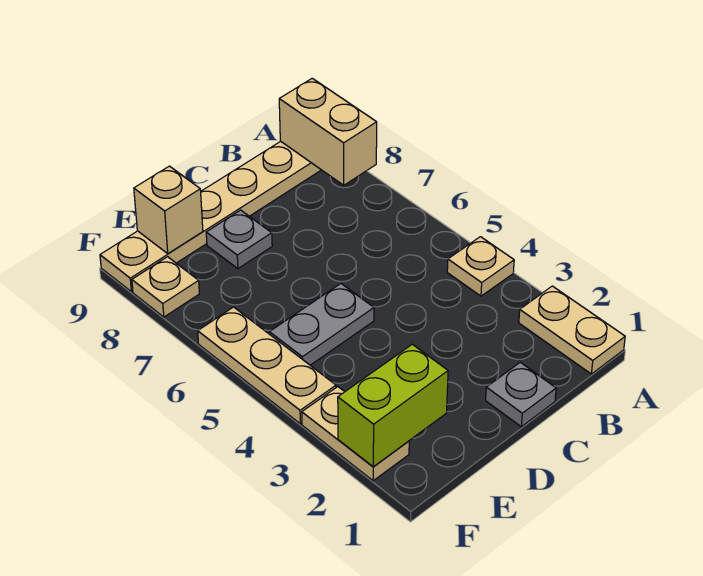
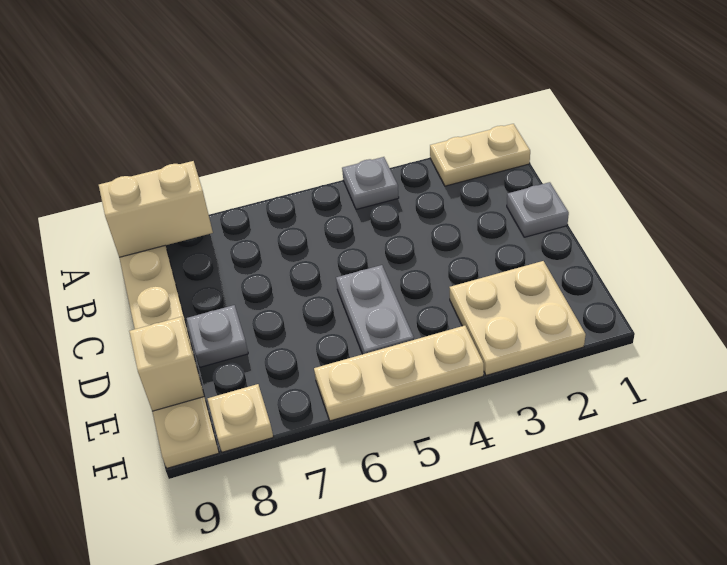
tan plate A4 level 1 -> grey plate A4 level 1
lime brick E2:F2 level 2 -> none
tan plate F2:F3 level 1 -> tan plate E2:F3 level 1

